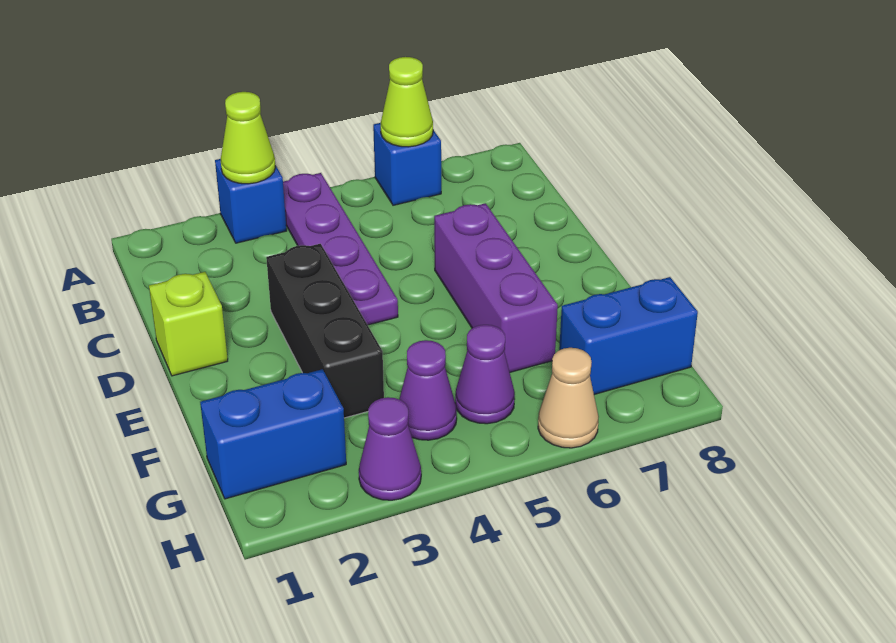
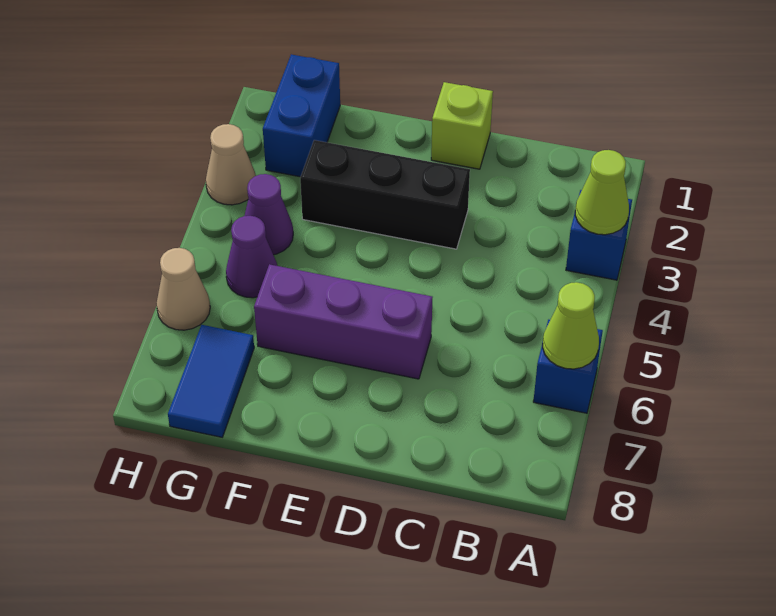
purple plate A4:D4 level 1 -> none
blue brick G7:G8 level 1 -> blue tile G7:G8 level 1
purple cone H3 level 1 -> tan cone H3 level 1

